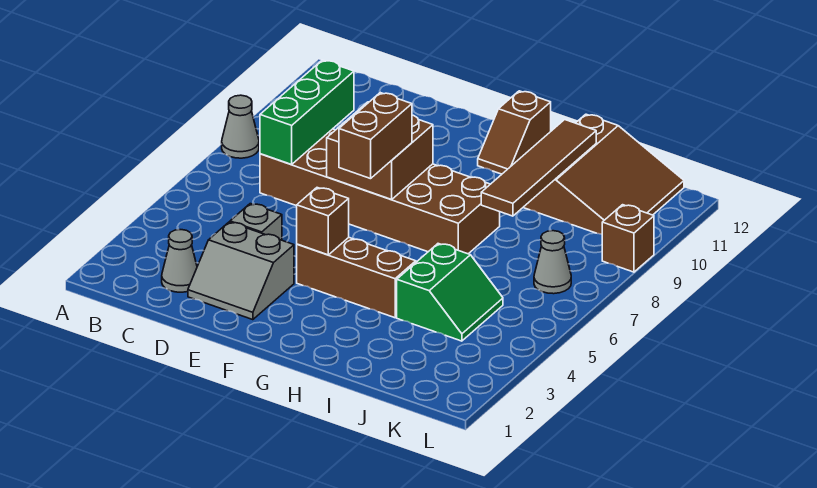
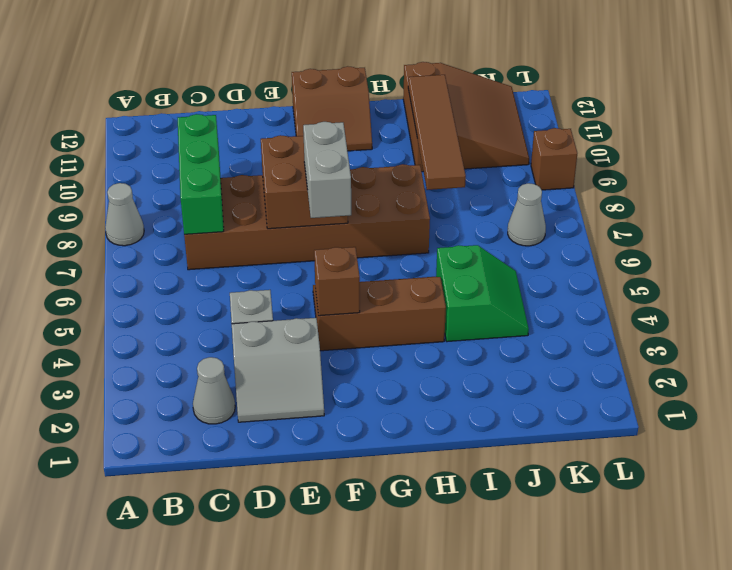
brown brick F6:F7 level 3 -> grey brick F6:F7 level 3
brown slope G11:G12 level 1 top 12 -> brown slope F11:G12 level 1 top 12

